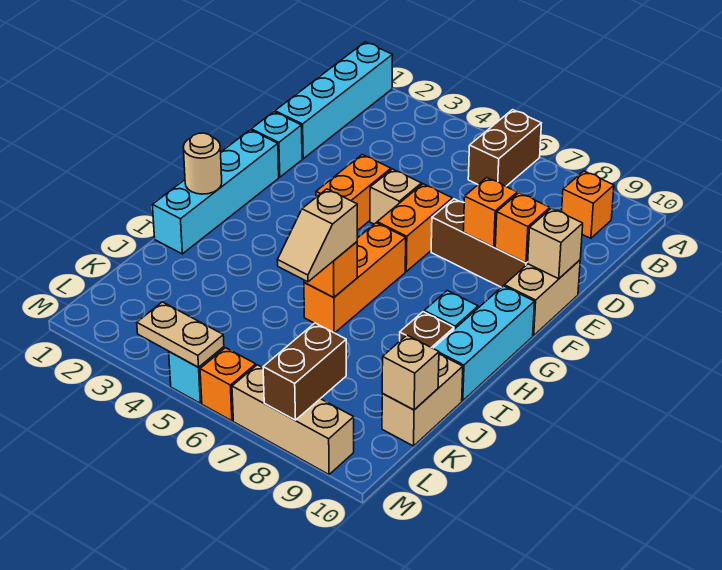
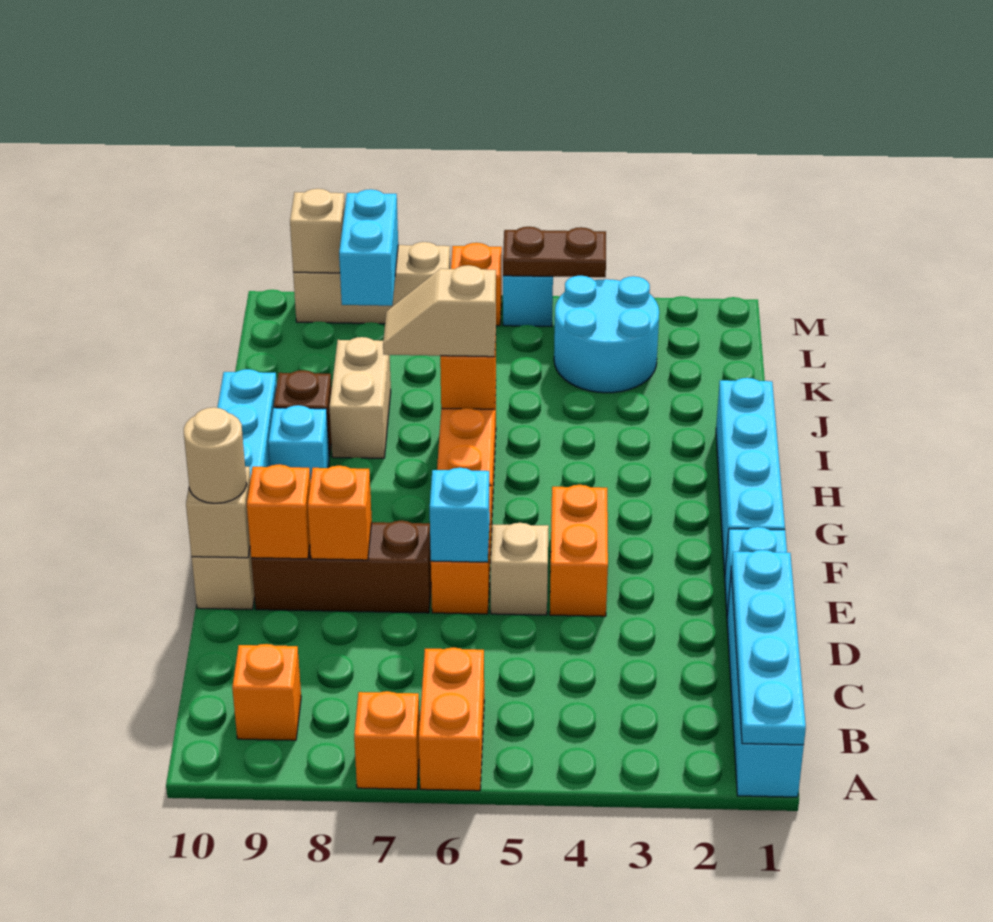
none -> cyan plate A1:D1 level 2
brown brick A6:B6 level 1 -> orange brick A6:B6 level 1
none -> orange brick A7 level 1
none -> cyan brick E6 level 2
tan round brick H1 level 2 -> tan round brick E10 level 3
tan slope I6:J6 level 3 top I -> tan slope I6:I7 level 3 top 6
tan brick J10:K10 level 1 -> tan brick I8:J8 level 1
none -> cyan round brick K3:L4 level 1
tan brick K10 level 2 -> tan brick M9 level 2
brown brick L8:M8 level 2 -> cyan brick L8:M8 level 2
tan plate M4:M5 level 2 -> brown plate M4:M5 level 2

